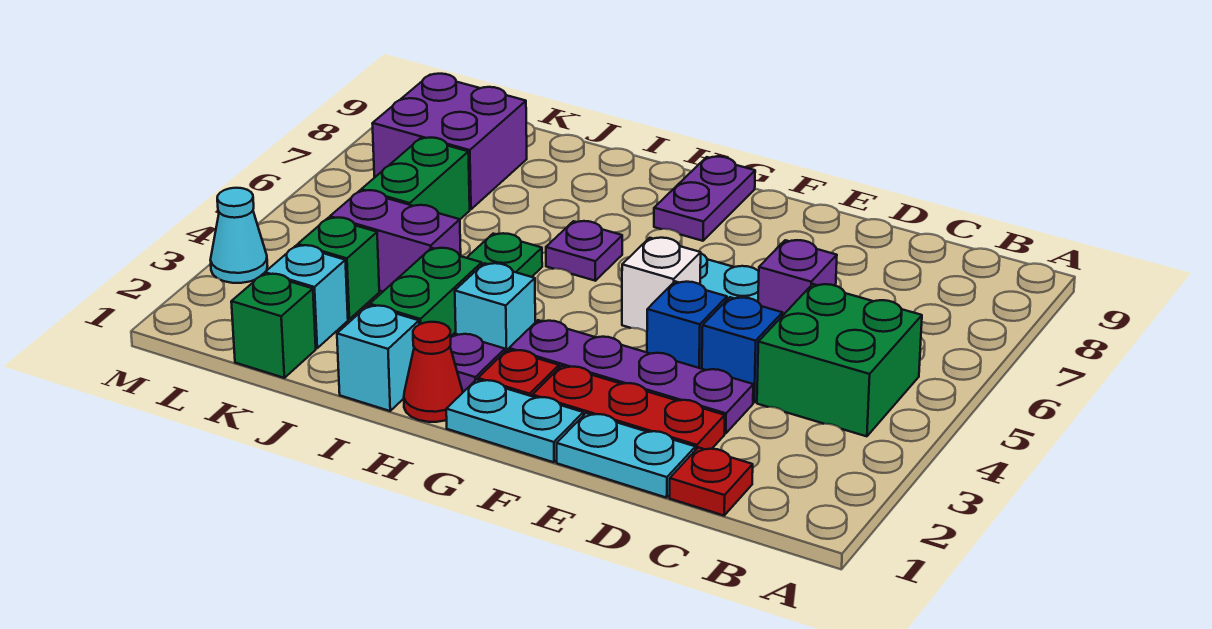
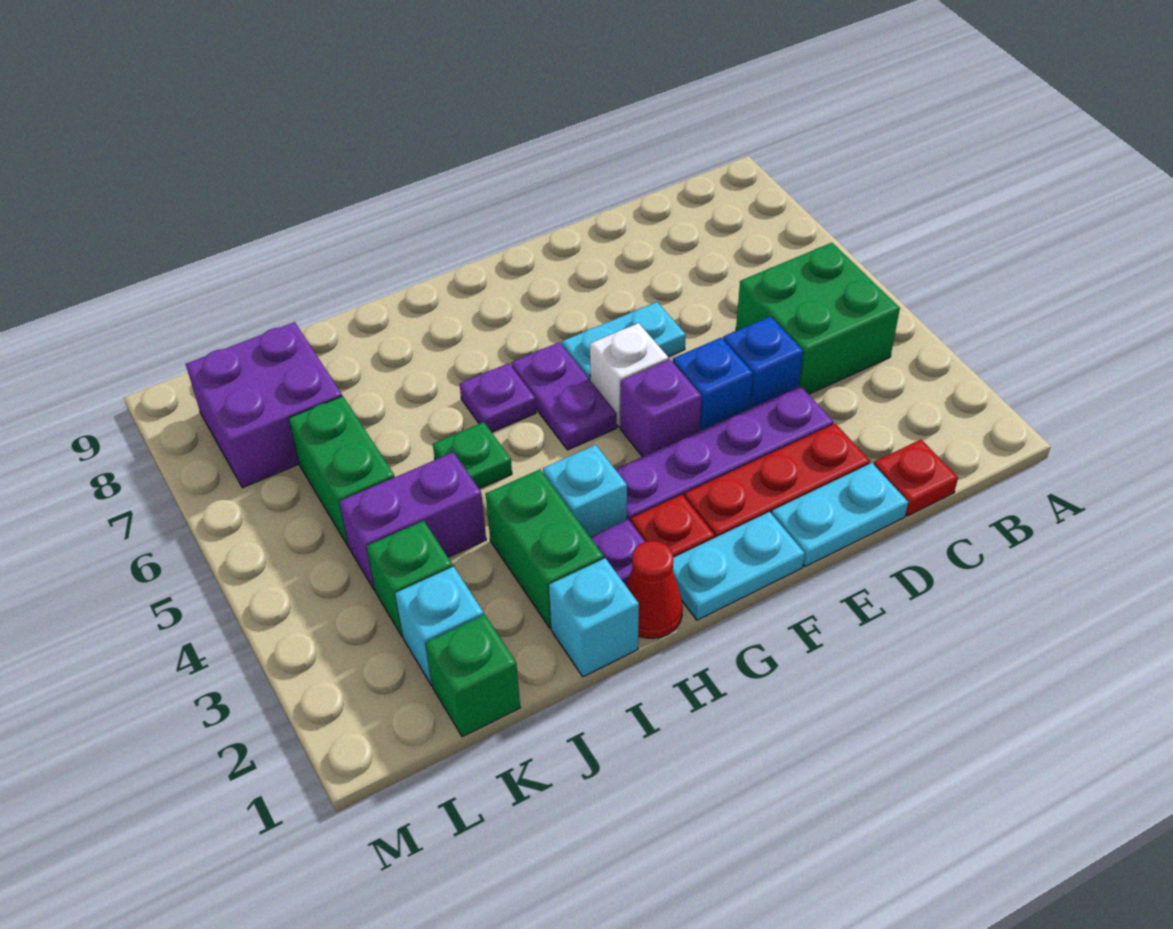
purple brick D6 level 1 -> purple brick F4 level 1
purple plate G8:G9 level 1 -> purple plate G5:G6 level 1
cyan cone M3 level 1 -> none

